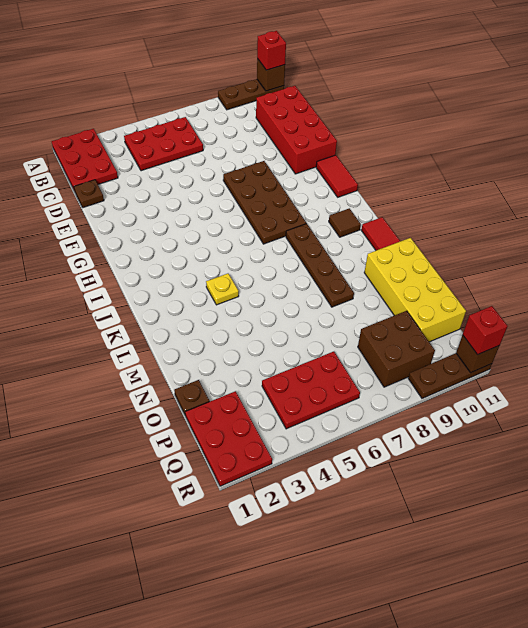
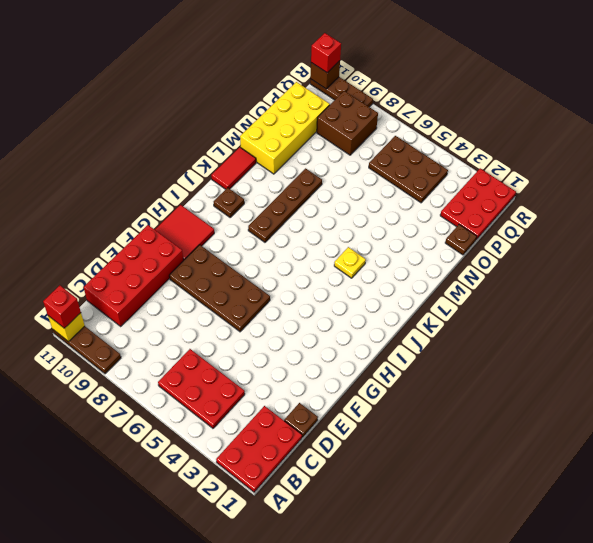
brown brick A11 level 2 -> yellow brick A11 level 2
brown plate F7:I8 level 1 -> brown plate F6:G9 level 1
red tile G11:H11 level 1 -> red tile G10:H11 level 1
brown tile J10 level 1 -> brown plate J10 level 1
red plate P4:Q6 level 1 -> brown plate P4:Q6 level 1

